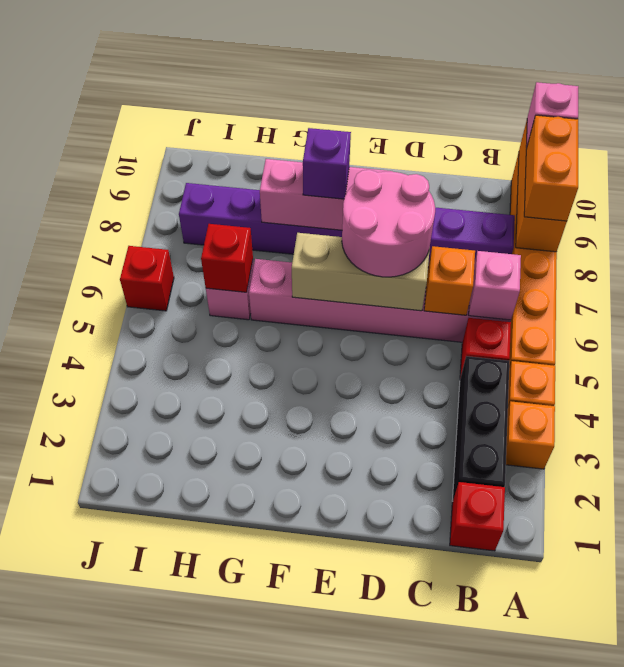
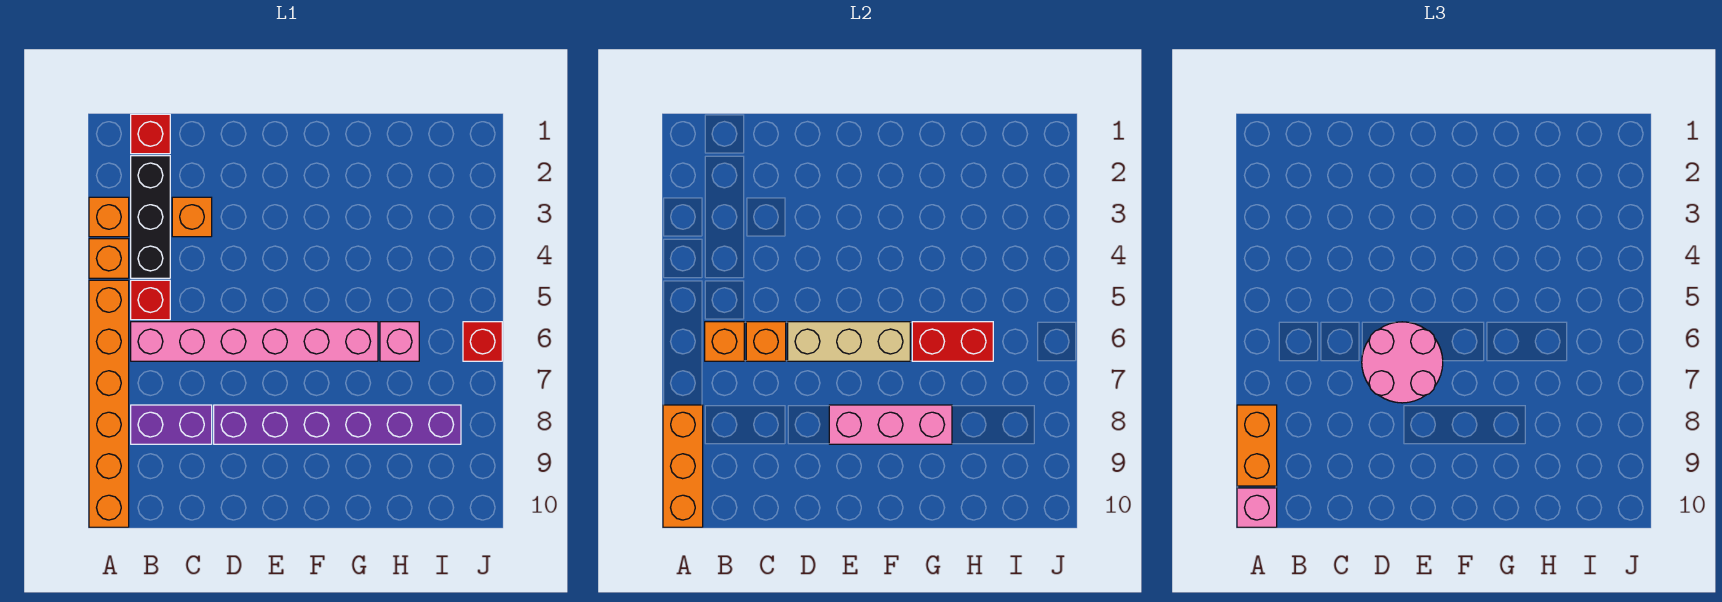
pink brick B6 level 2 -> orange brick B6 level 2
none -> orange brick C3 level 1
purple brick F8 level 3 -> none
red brick H6 level 2 -> red brick G6:H6 level 2

